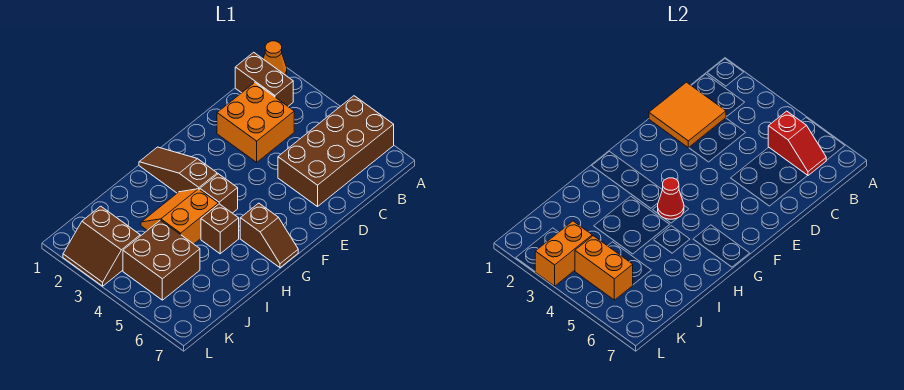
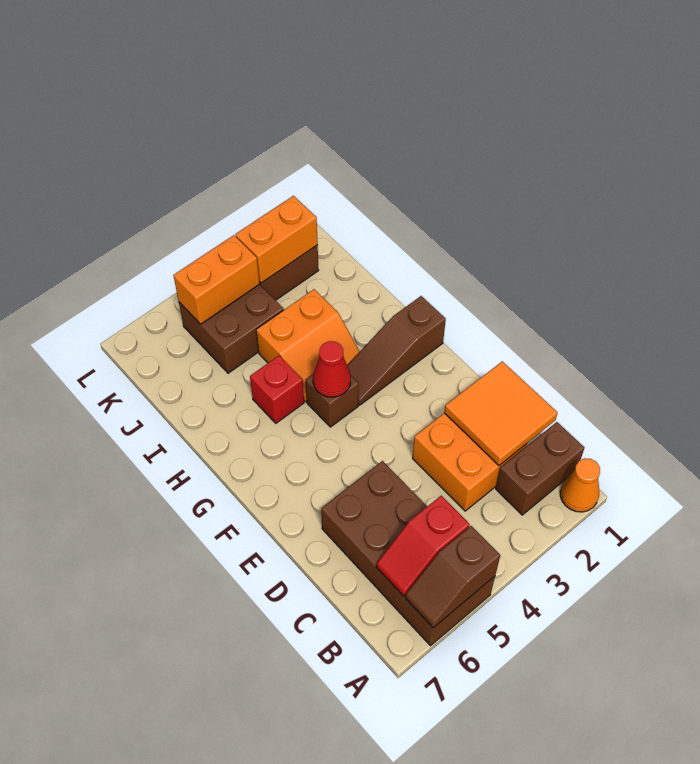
brown slope G1:G3 level 1 top 3 -> brown slope G1:G3 level 1 top 1
brown slope G6:G7 level 1 top 6 -> brown slope A5:A6 level 2 top 5
orange slope H3:I4 level 1 top 4 -> orange slope H3:I4 level 1 top I
brown brick H5 level 1 -> red brick H5 level 1
orange brick K3:L3 level 2 -> orange brick K2:K3 level 2

